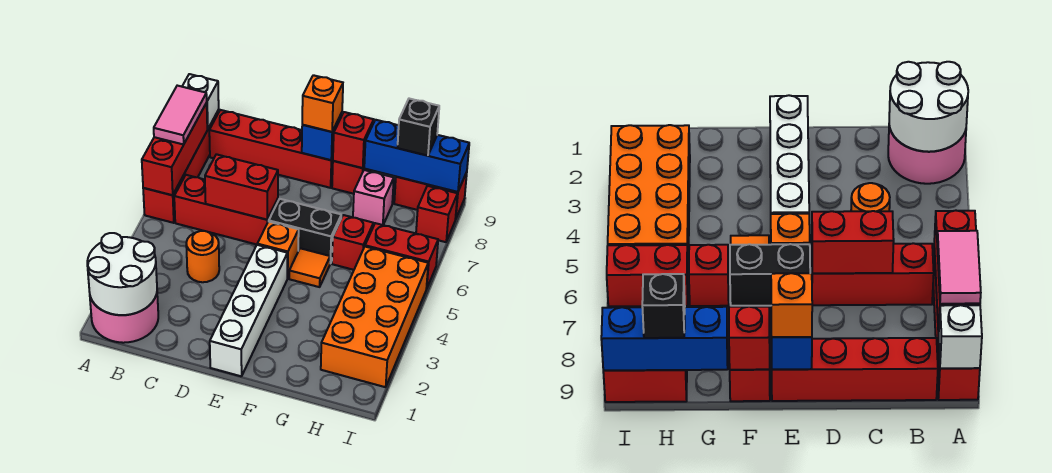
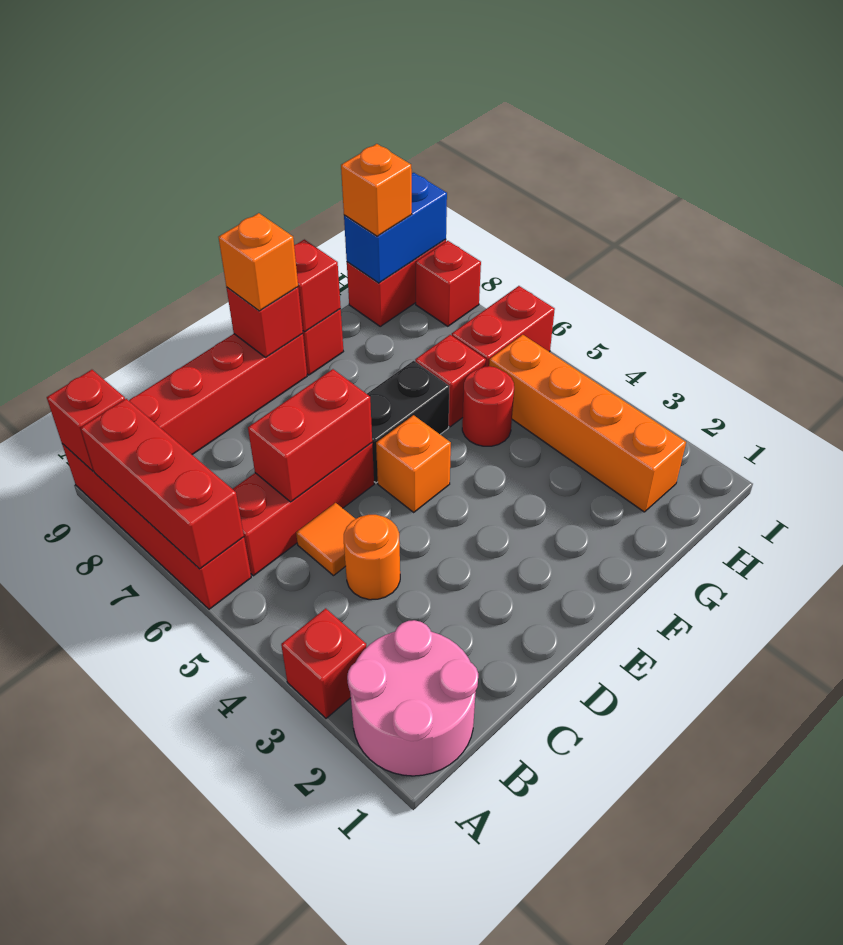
white round brick A1:B2 level 2 -> none
none -> red brick A3 level 1
pink tile A7:A8 level 3 -> none
white brick A9 level 2 -> red brick A9 level 2
white brick E1:E4 level 1 -> none
blue brick E9 level 2 -> red brick E9 level 2
orange tile F5 level 1 -> orange tile C5 level 1
none -> red round brick G5 level 1
pink brick G8 level 1 -> none
blue brick G9:I9 level 2 -> blue brick H9:I9 level 2
orange brick H2:I5 level 1 -> orange brick H2:H5 level 1
black brick H9 level 3 -> orange brick H9 level 3

